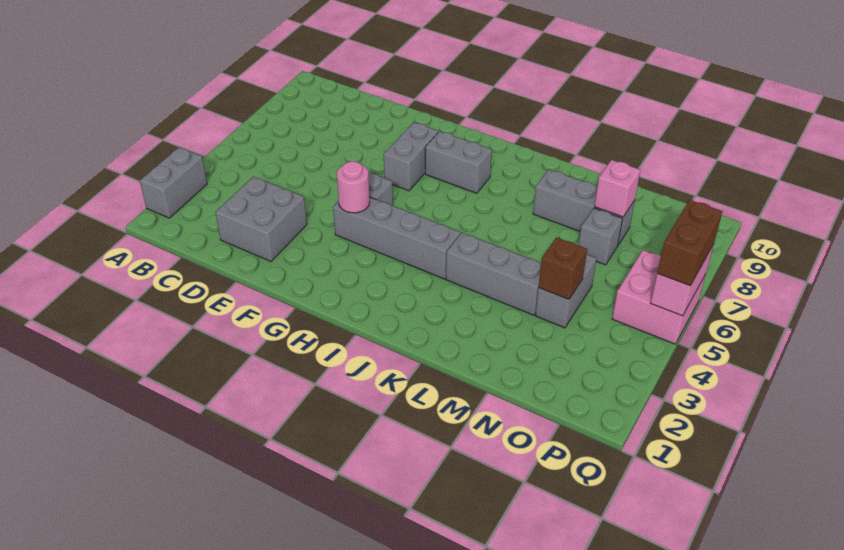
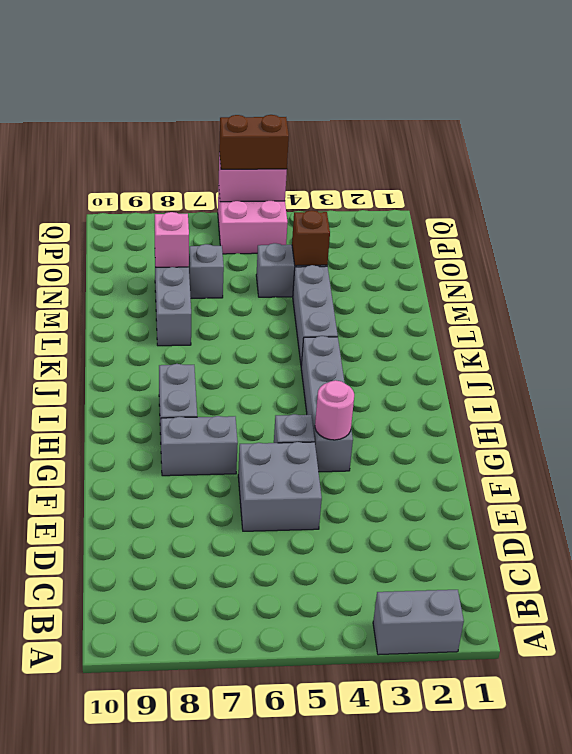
grey brick D2:E3 level 1 -> grey brick E5:F6 level 1

